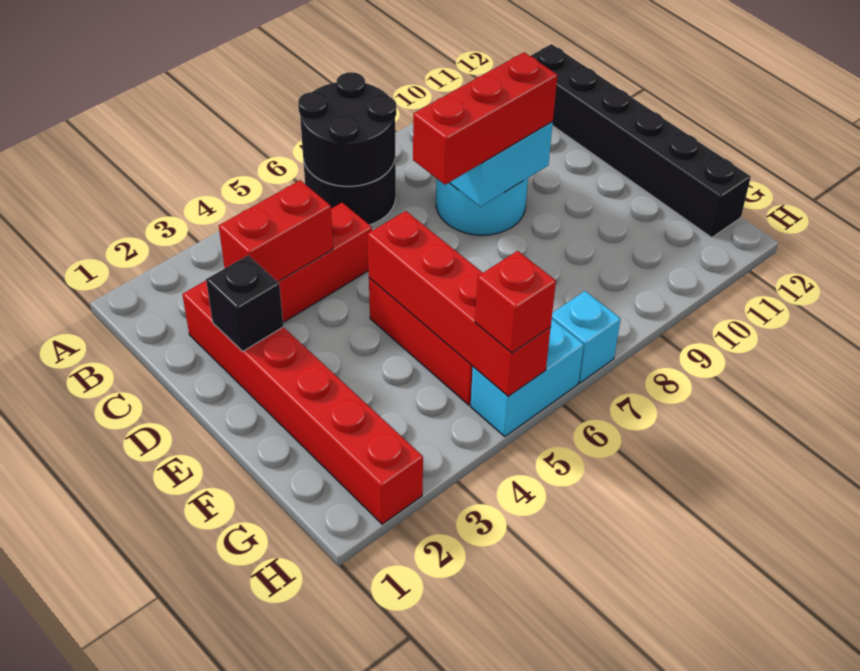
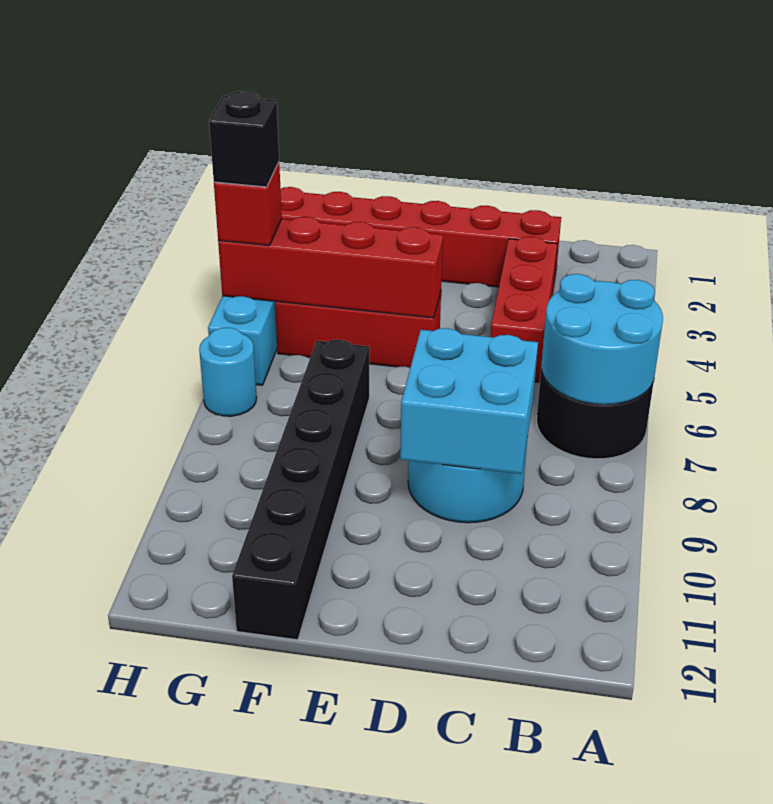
black round brick A6:B7 level 2 -> cyan round brick A6:B7 level 2
black brick B12:G12 level 1 -> black brick F7:F12 level 1
red brick C3:C4 level 2 -> none
black brick D2 level 2 -> black brick H5 level 4
red brick D7:D9 level 3 -> none
cyan brick H7 level 1 -> cyan round brick H7 level 1

